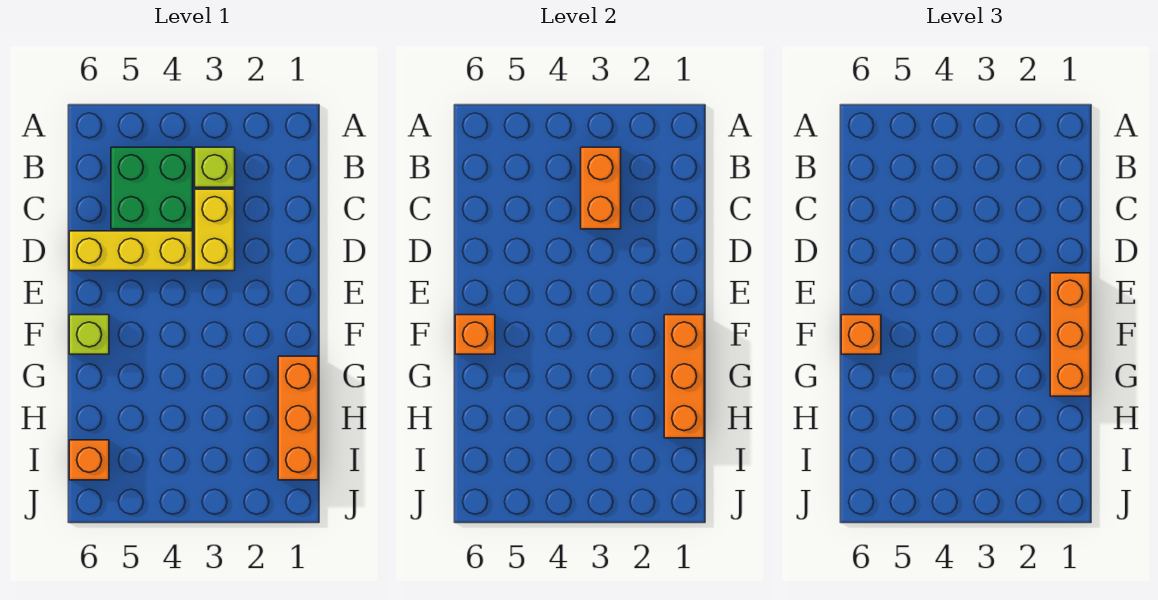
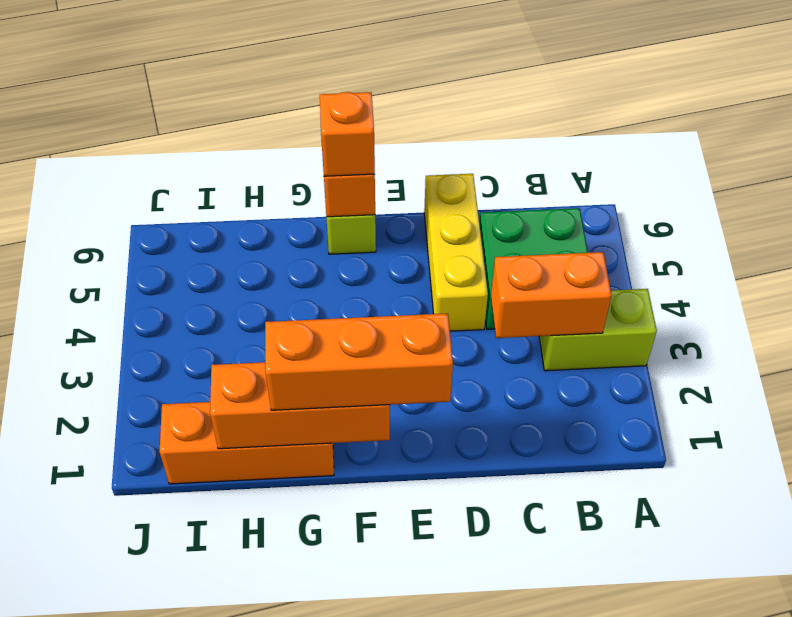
lime brick B3 level 1 -> lime brick A3:B3 level 1
yellow brick C3:D3 level 1 -> none
orange brick I6 level 1 -> none

